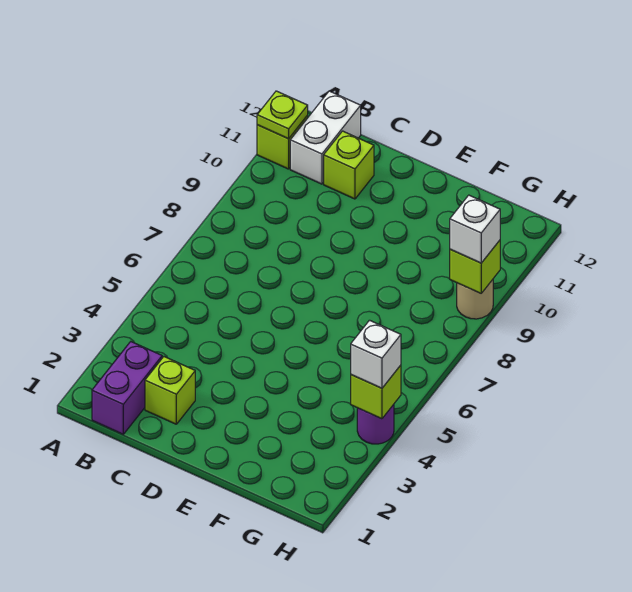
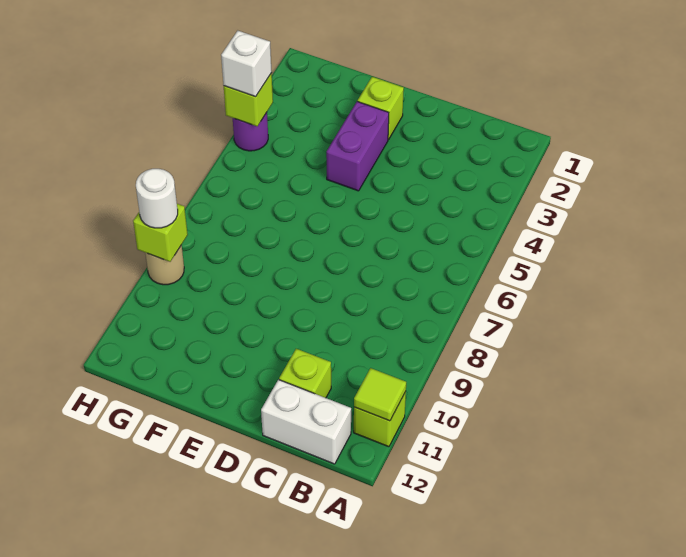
lime plate A11 level 2 -> lime tile A11 level 2
purple brick B1:B2 level 1 -> purple brick E3:E4 level 1
white brick B11:B12 level 1 -> white brick B12:C12 level 1
lime brick C2 level 1 -> lime brick E2 level 1
white brick H9 level 3 -> white round brick H9 level 3

